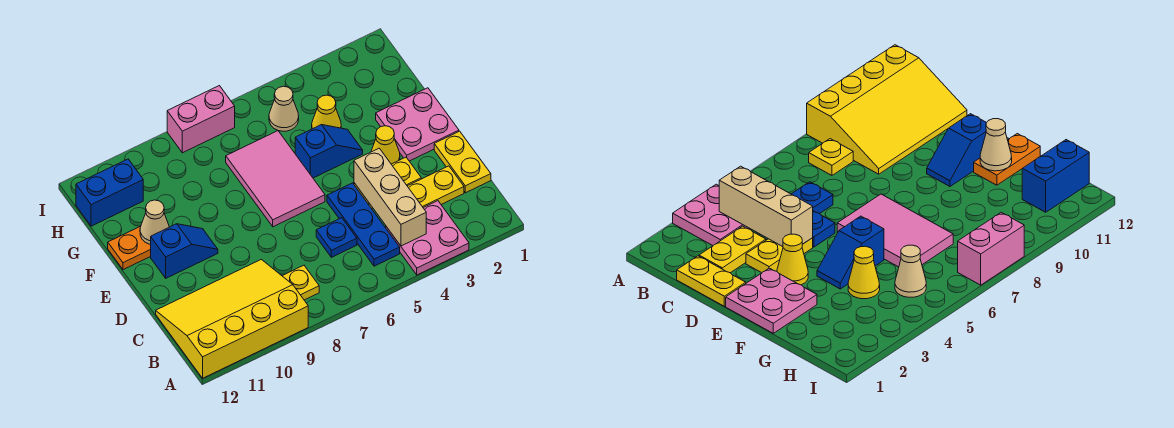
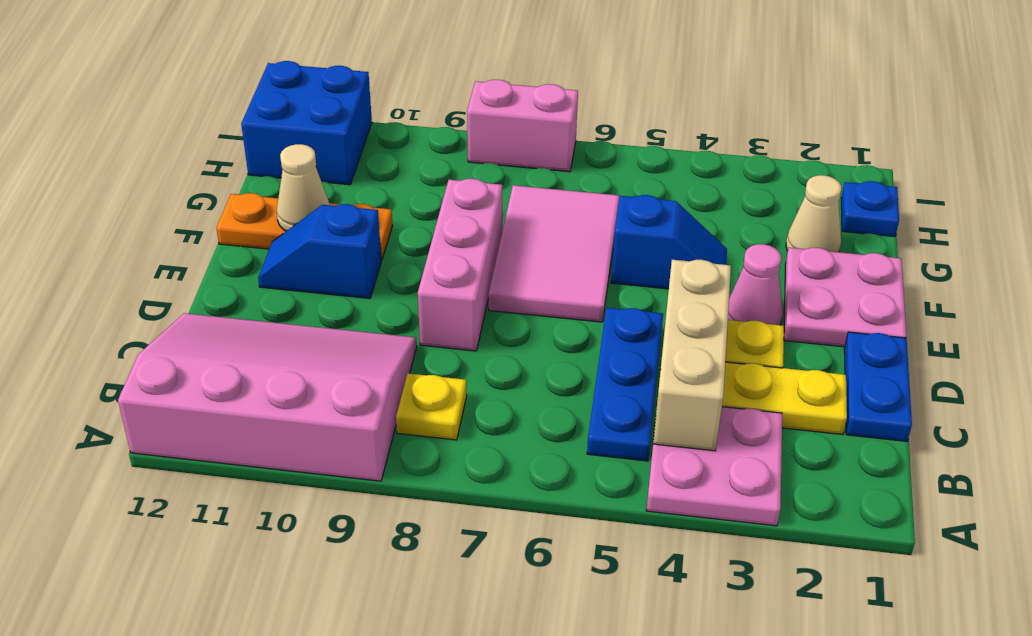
yellow slope A9:C12 level 1 top A -> pink slope A9:C12 level 1 top A
yellow plate C1:D1 level 1 -> blue plate C1:D1 level 1
blue plate C6 level 1 -> blue plate H1 level 1
none -> pink brick D8:F8 level 1
yellow cone E3 level 1 -> pink cone E3 level 1
blue slope E10:E11 level 1 top 11 -> blue slope E10:E11 level 1 top 10
orange plate F11:F12 level 1 -> orange plate F10:F12 level 1
yellow cone G4 level 1 -> none
tan cone H5 level 1 -> tan cone G2 level 1
blue brick H11:H12 level 1 -> blue brick H11:I12 level 1

